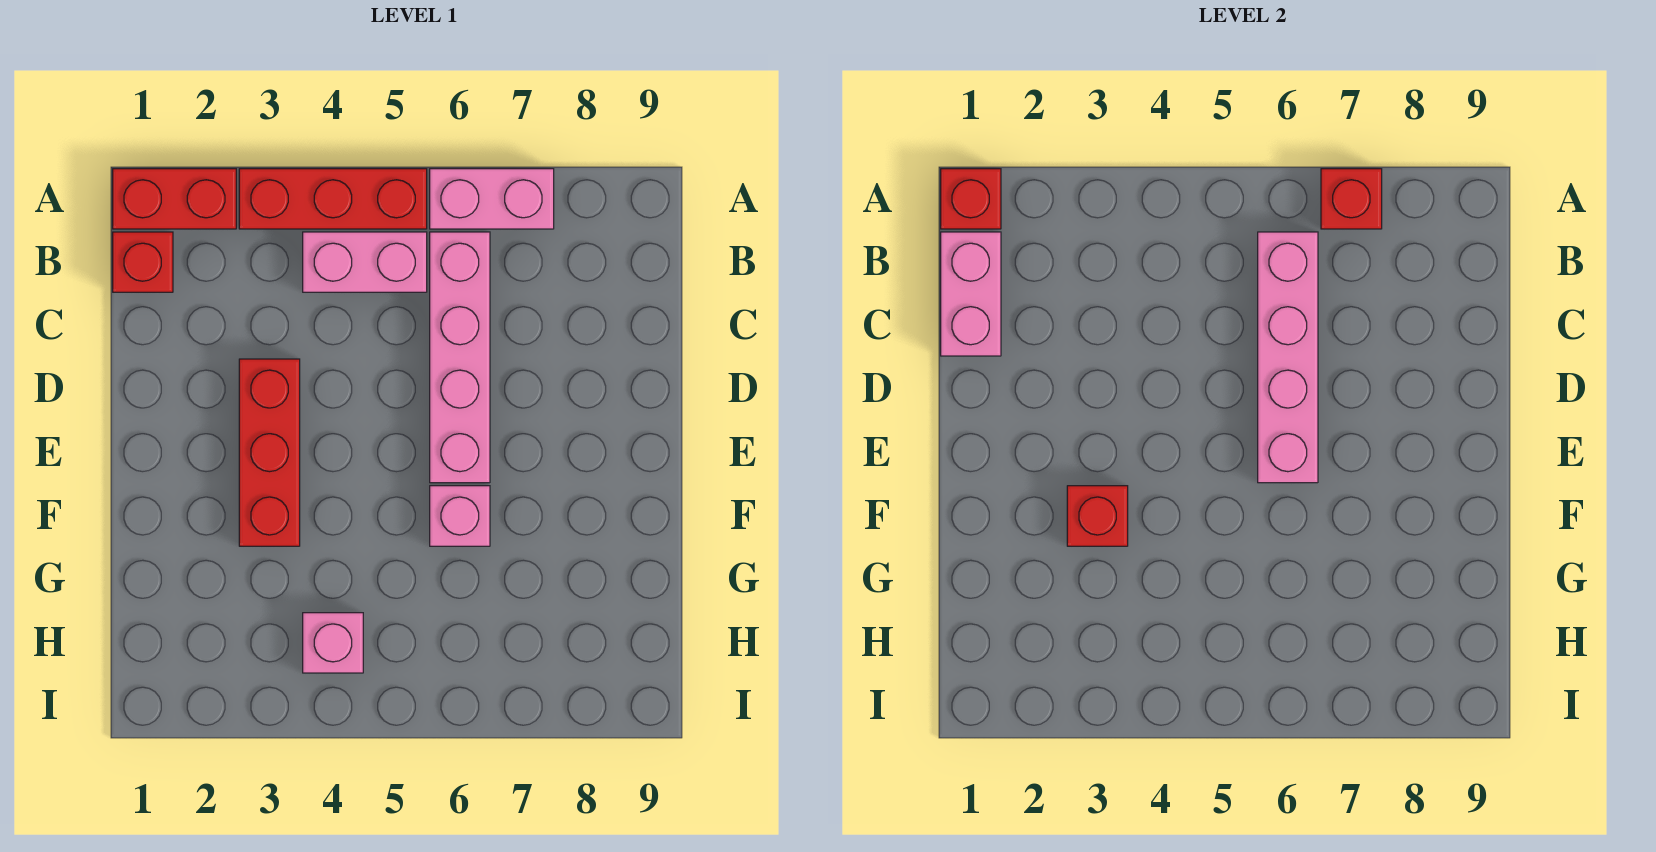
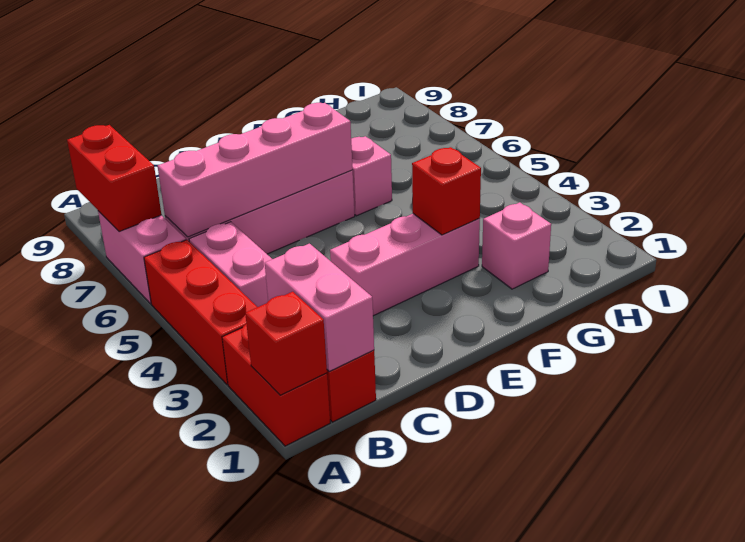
red brick A7 level 2 -> red brick A7:A8 level 2
pink brick B1:C1 level 2 -> pink brick B1:B2 level 2
red brick D3:F3 level 1 -> pink brick D3:F3 level 1
pink brick H4 level 1 -> pink brick G2 level 1

